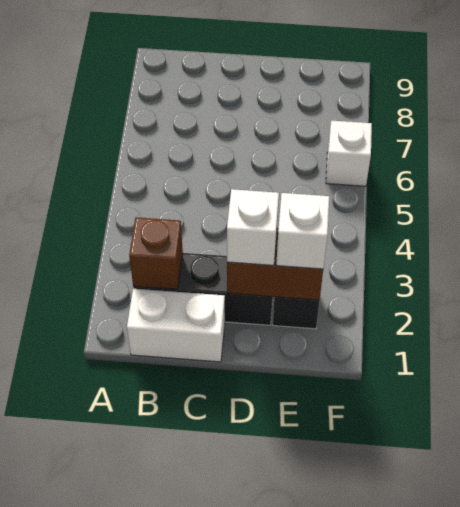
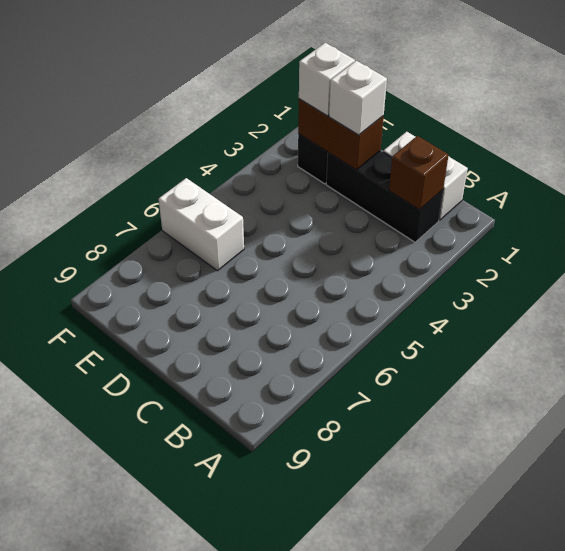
white brick F6 level 1 -> white brick E6:F6 level 1

